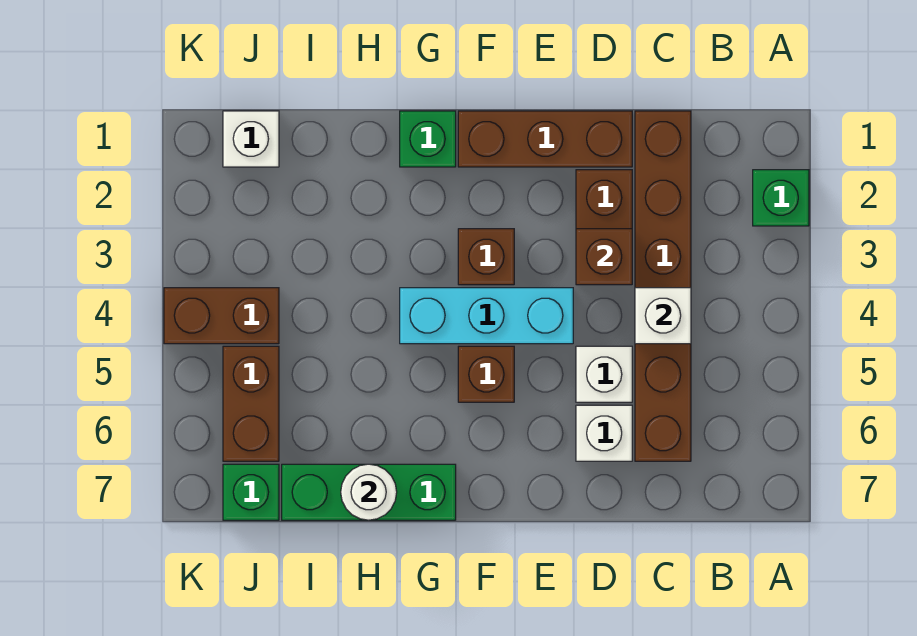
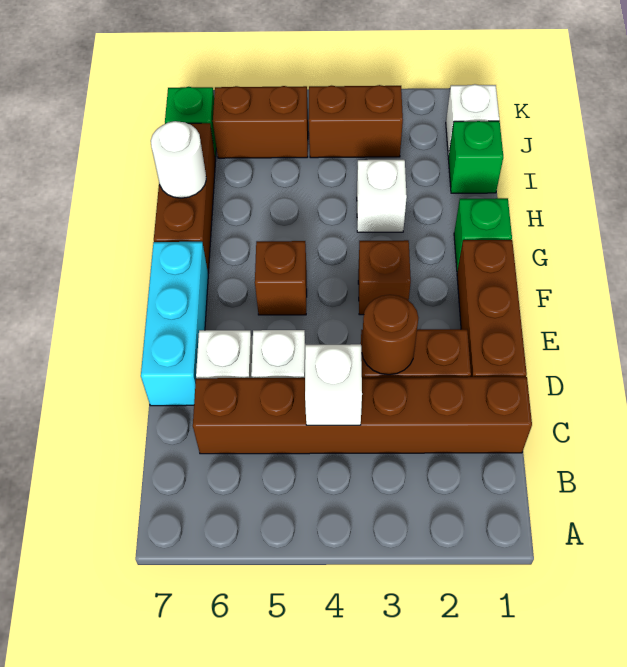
green brick A2 level 1 -> green brick I1 level 1
brown brick D3 level 2 -> brown round brick D3 level 2
cyan brick E4:G4 level 1 -> cyan brick D7:F7 level 1
green brick G7:I7 level 1 -> brown brick G7:I7 level 1
none -> white brick H3 level 1
brown brick J4:K4 level 1 -> brown brick J3:J4 level 1

